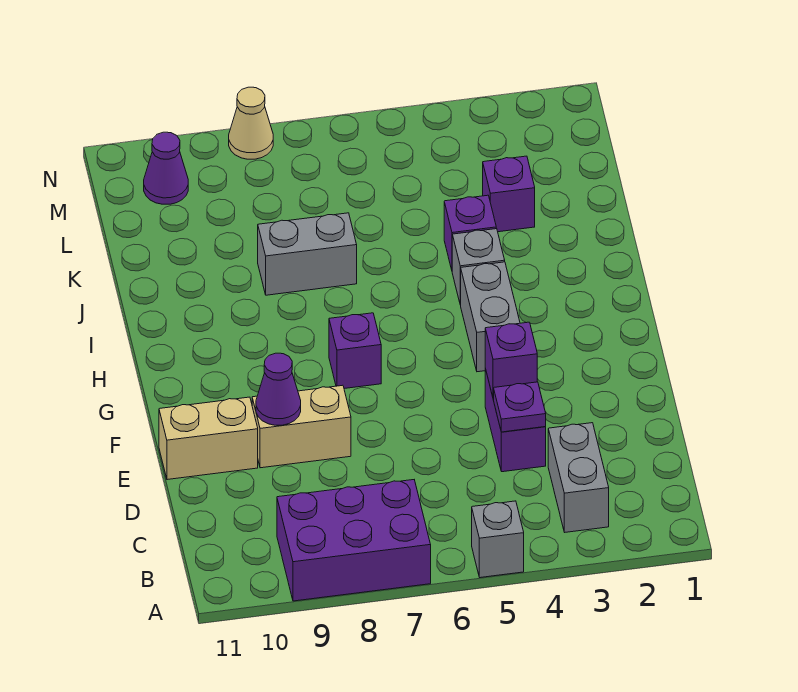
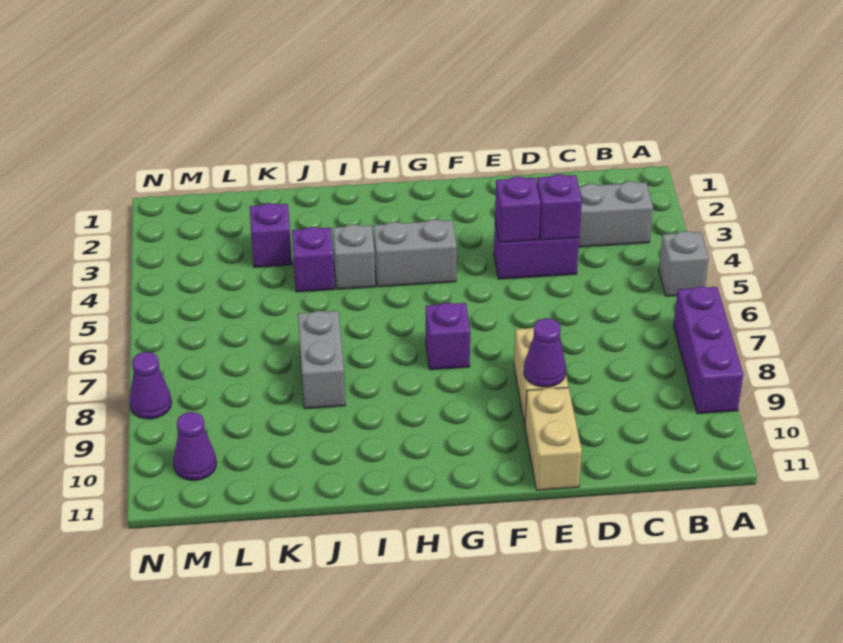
purple brick A7:B9 level 1 -> purple brick A7:A9 level 1
purple plate D4 level 2 -> purple brick D4 level 2
tan cone N8 level 1 -> purple cone N8 level 1

